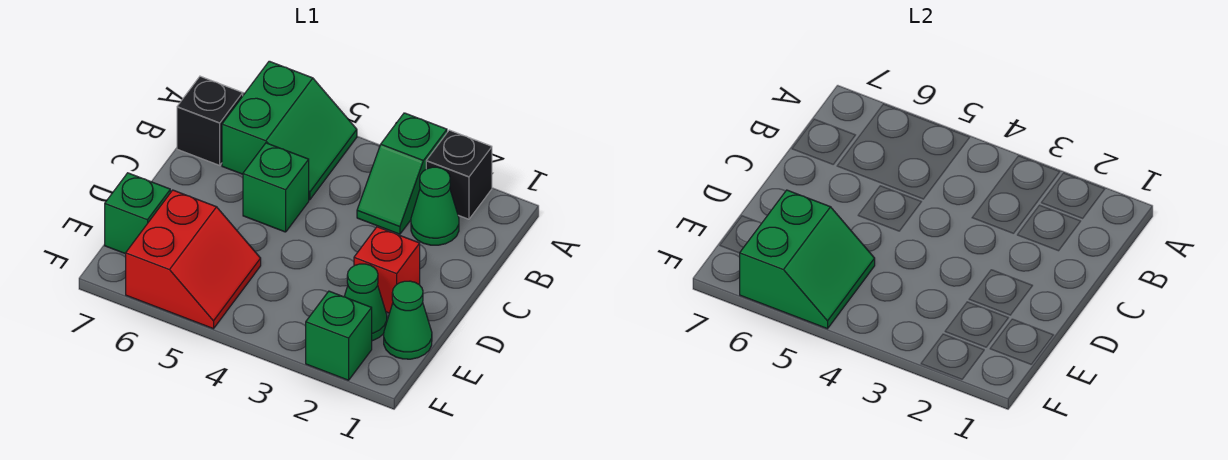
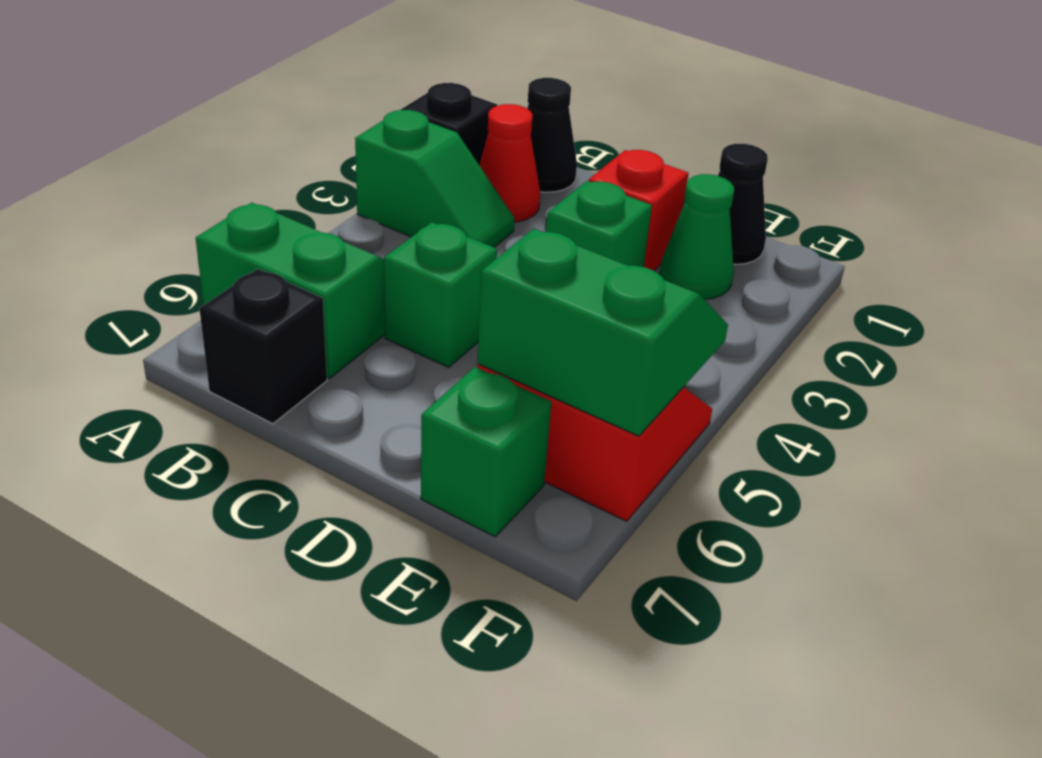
none -> black cone B1 level 1
green cone B2 level 1 -> red cone B2 level 1
green cone E1 level 1 -> black cone E1 level 1
green brick F2 level 1 -> green brick D3 level 1

